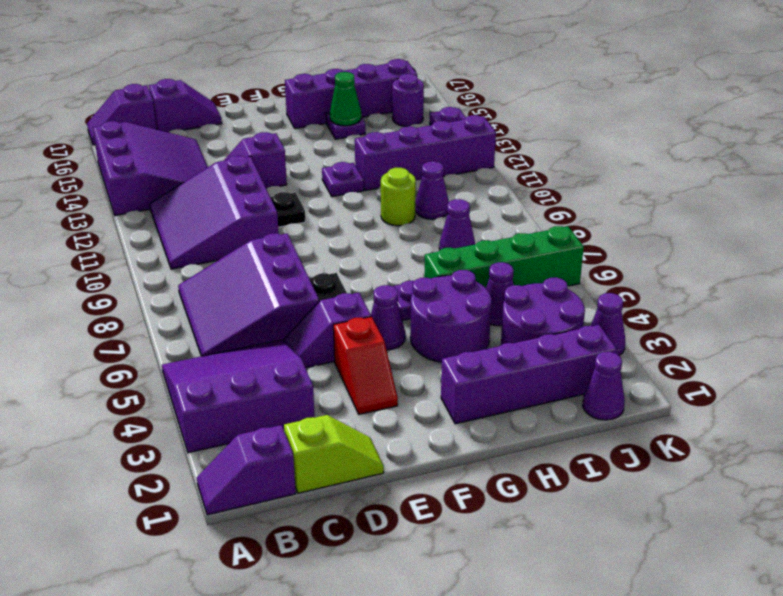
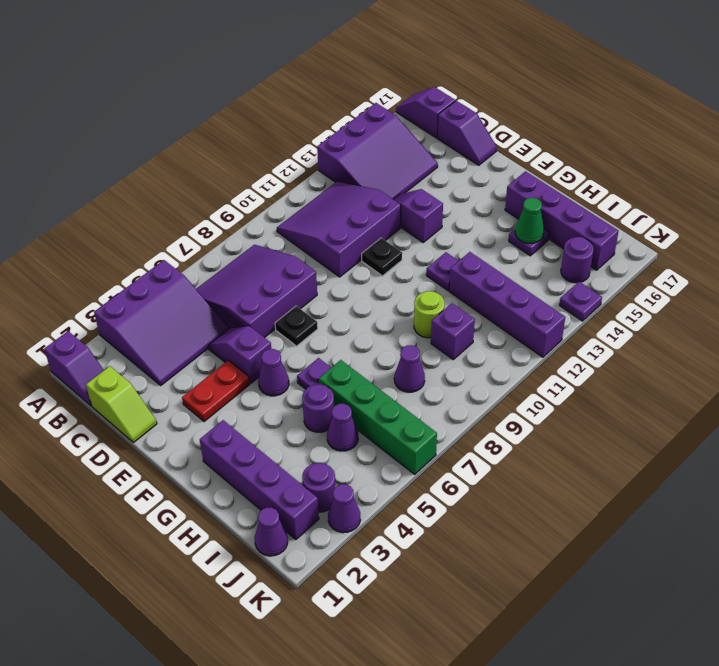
purple slope A1:B1 level 1 top B -> purple slope A1:B1 level 1 top A
purple slope A3:C5 level 1 top 3 -> purple slope A3:C5 level 1 top A
red slope E3:E4 level 1 top 4 -> red plate E3:E4 level 1
purple round brick G4:H5 level 1 -> purple round brick H5 level 1
purple round brick I3:J4 level 1 -> purple round brick J3 level 1
purple cone I10 level 1 -> purple brick I10 level 1

